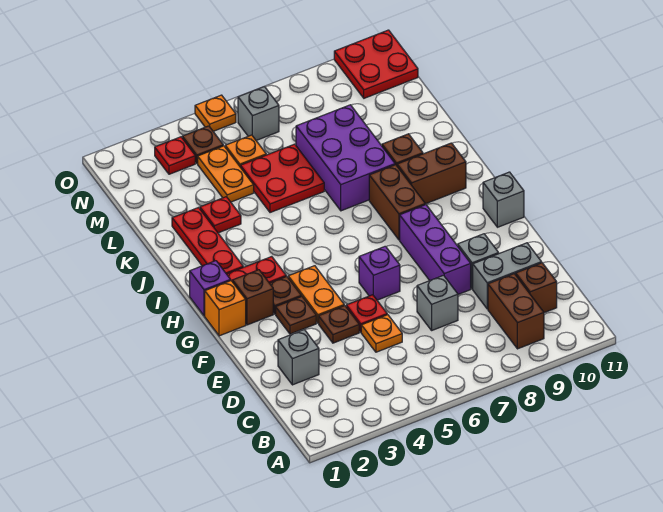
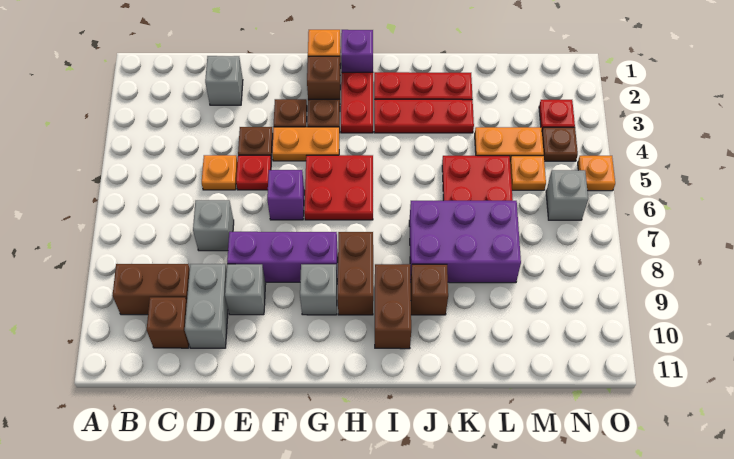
grey brick G11 level 1 -> grey brick G9 level 1
brown brick H8:I8 level 1 -> brown brick H8:H9 level 1
red plate K3 level 1 -> red plate I3:K3 level 1
red plate N10:O11 level 1 -> red plate G5:H6 level 1

